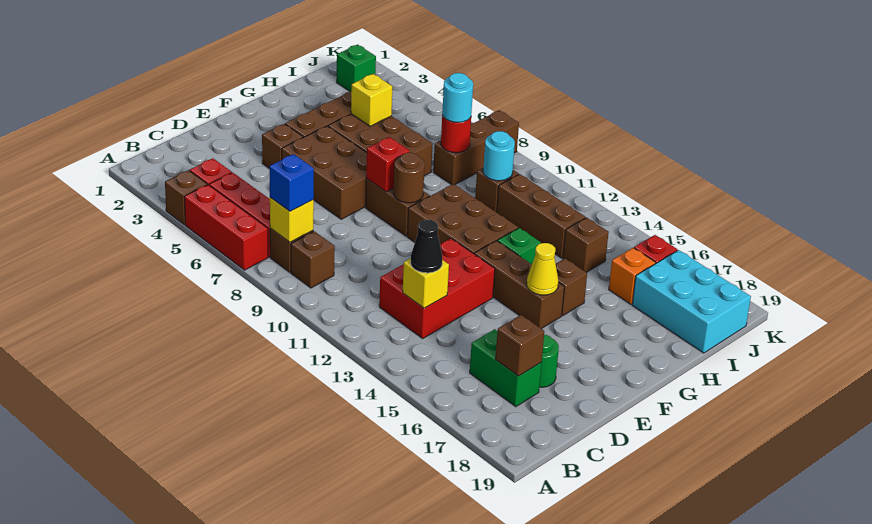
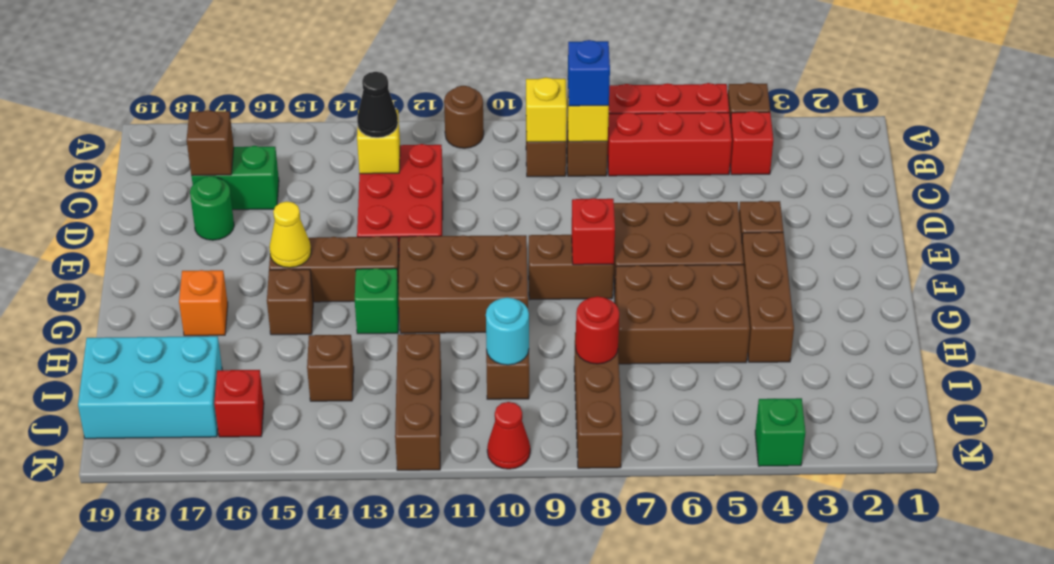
brown round brick F9 level 2 -> brown round brick A11 level 1
yellow brick H5 level 2 -> yellow brick B9 level 2
cyan round brick I8 level 3 -> none
brown brick I11:I13 level 1 -> brown brick I12:K12 level 1
orange brick I16 level 1 -> orange brick G17 level 1
green brick J2 level 1 -> green brick K4 level 1
none -> red cone K10 level 1

